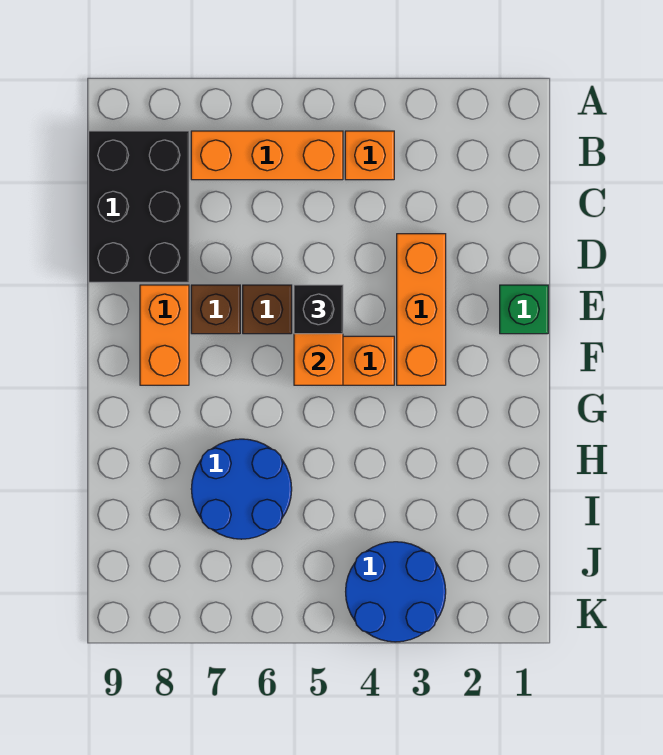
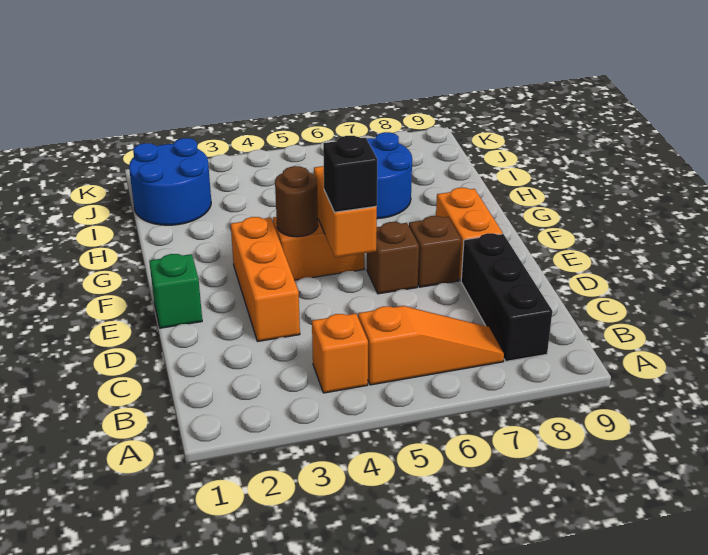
orange brick B5:B7 level 1 -> orange slope B5:B7 level 1 top 5
black brick B8:D9 level 1 -> black brick B8:D8 level 1
none -> brown round brick F4 level 2
blue round brick J3:K4 level 1 -> blue round brick I1:J2 level 1

